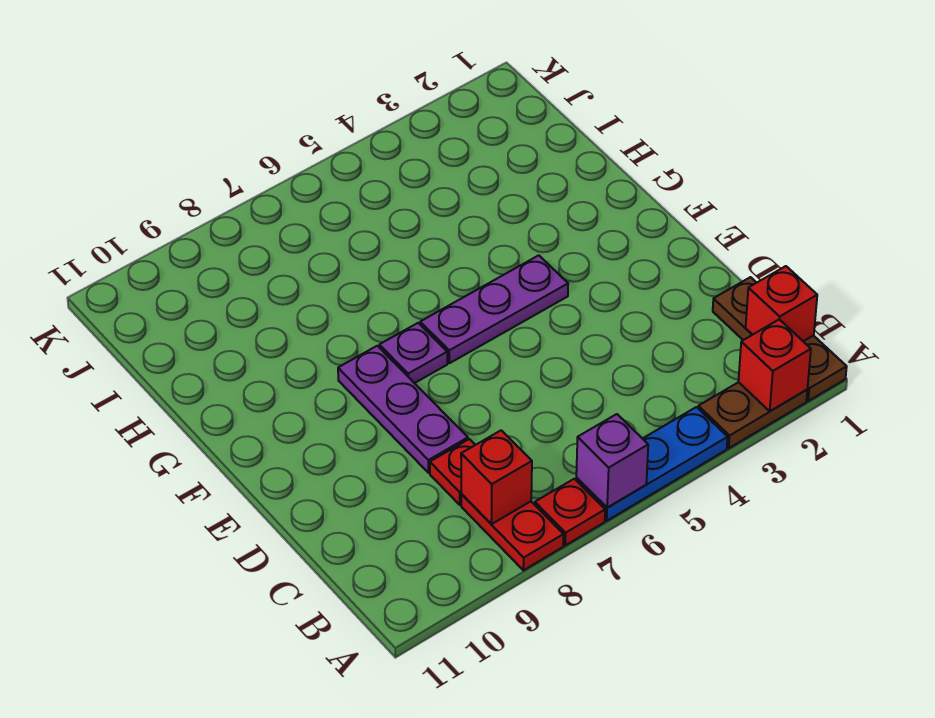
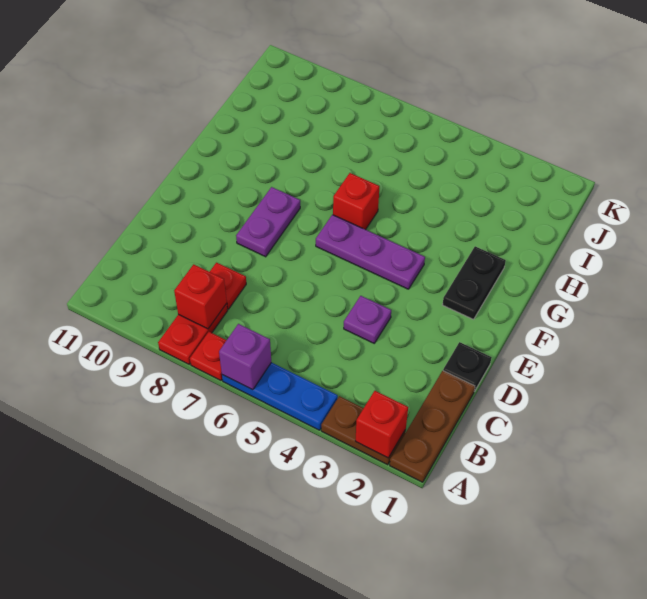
red brick B1 level 2 -> red brick G6 level 1
none -> black plate D1 level 1
purple plate D8:F8 level 1 -> purple plate E8:F8 level 1
none -> black plate F2:G2 level 1
purple plate F7 level 1 -> purple plate D4 level 1

